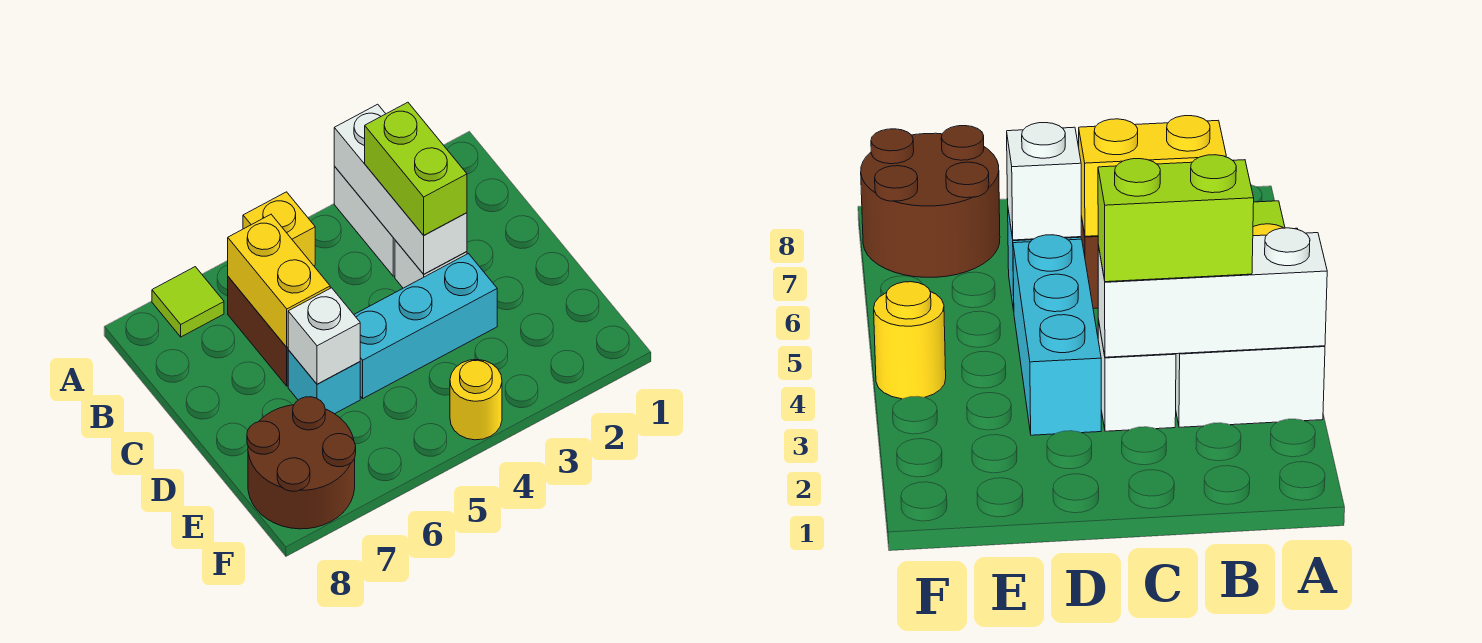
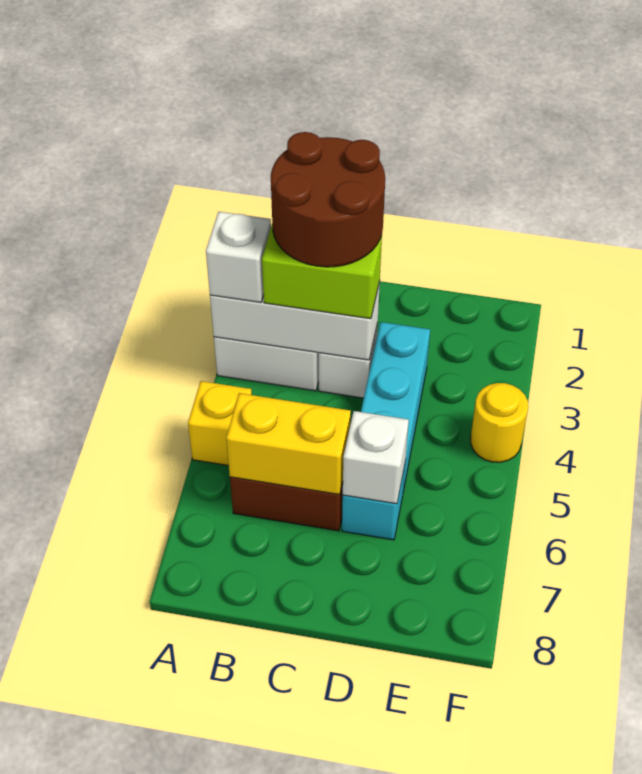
none -> white brick A3 level 3
lime tile A7 level 1 -> none
brown round brick E7:F8 level 1 -> brown round brick B2:C3 level 4

